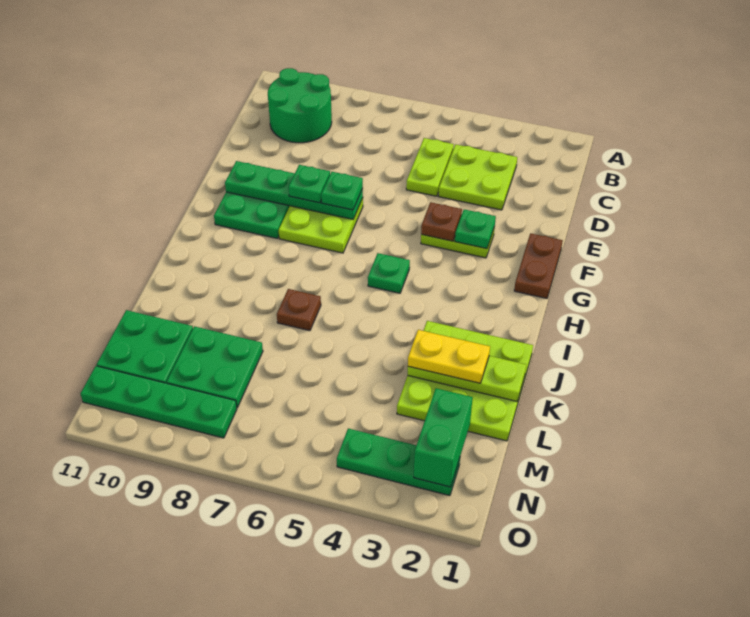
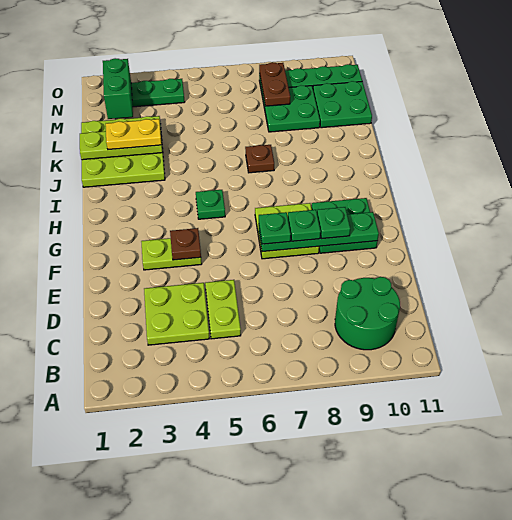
brown plate F1:G1 level 1 -> brown plate M8:N8 level 2
green plate F3 level 2 -> green plate F9 level 3

